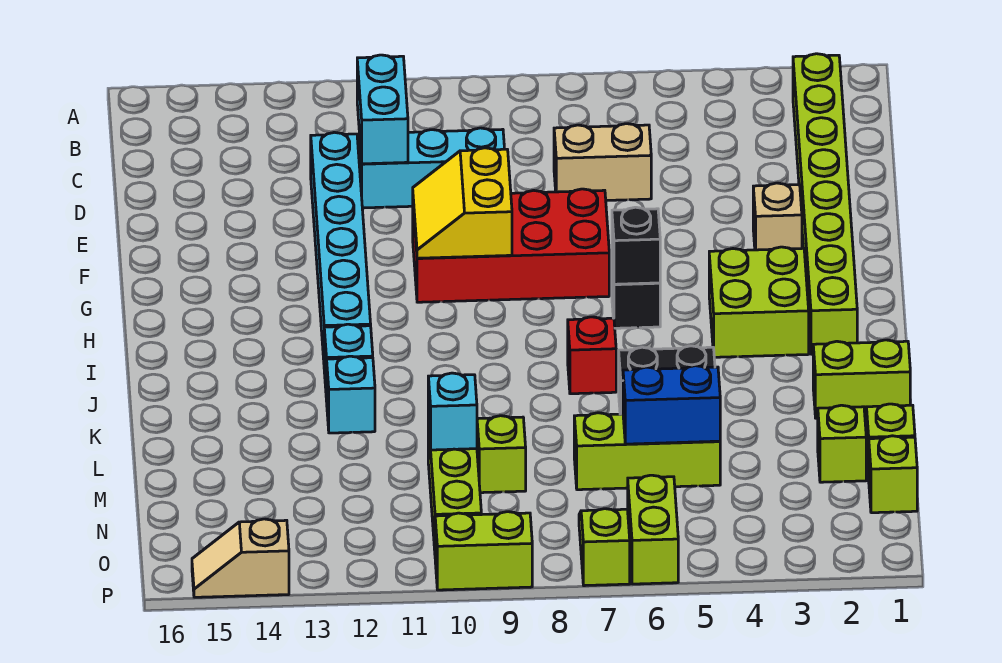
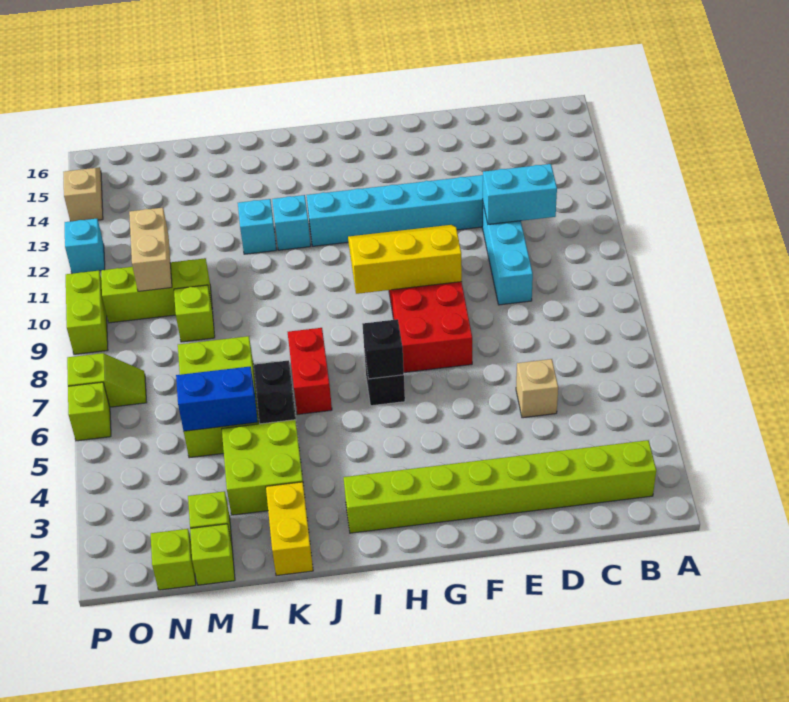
tan brick D6:D7 level 1 -> tan brick N10:N11 level 2
tan brick F3 level 1 -> tan brick D5 level 1
yellow slope F9:G10 level 2 top 9 -> yellow slope F9:H10 level 2 top 9
lime brick H3:I4 level 1 -> lime brick K3:L4 level 1
red brick J7 level 1 -> red brick J6:J7 level 1
lime brick K1:K2 level 1 -> yellow brick K1:K2 level 1
lime brick M5:M7 level 1 -> lime brick L5:M7 level 1
blue brick M5:M6 level 2 -> blue brick L5:M5 level 2
cyan brick M10 level 2 -> cyan brick P12 level 1
lime brick O6:P6 level 1 -> lime brick P6 level 1

